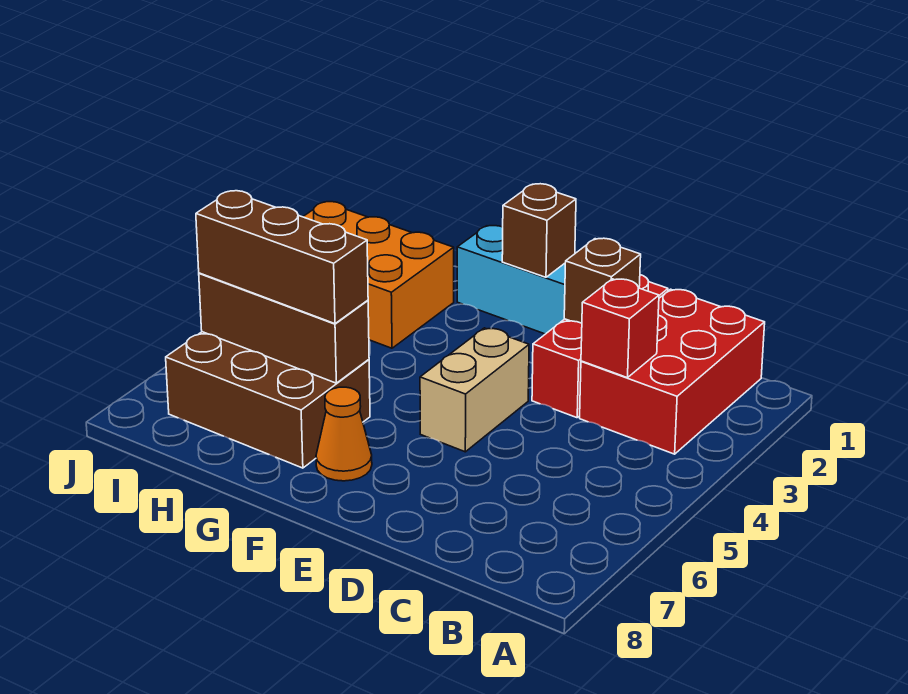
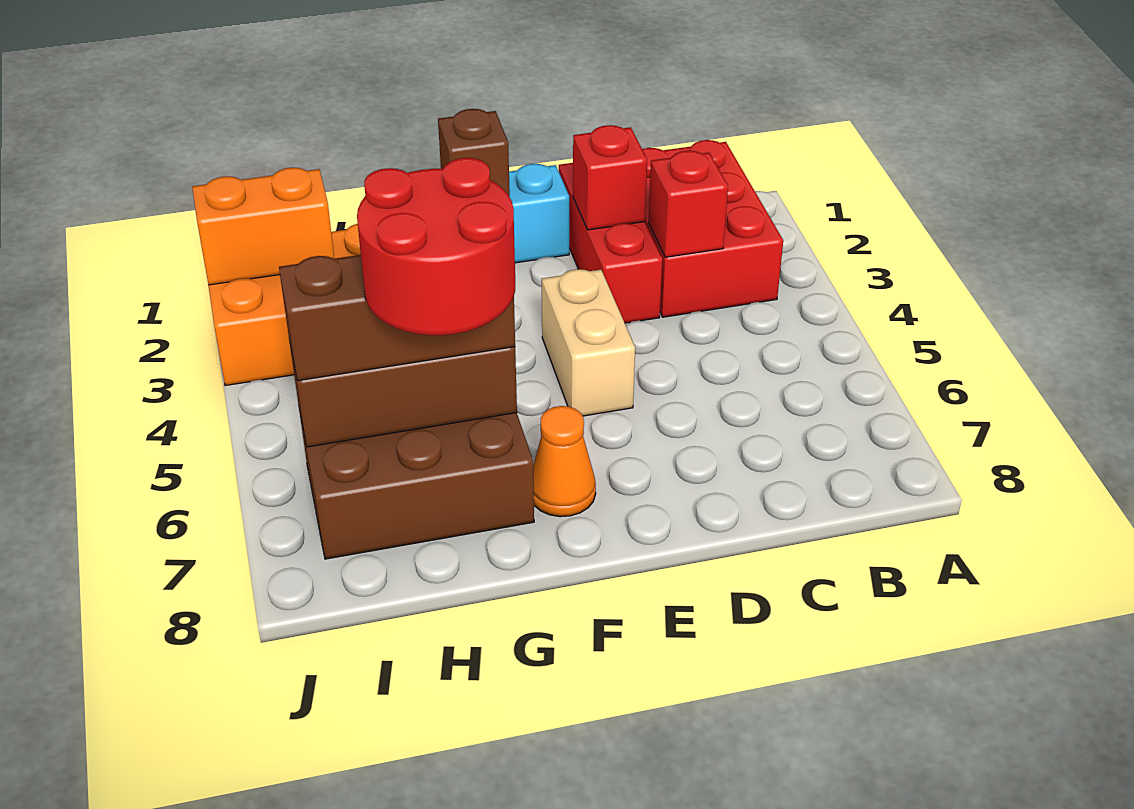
brown brick D2 level 2 -> red brick D2 level 2
none -> red round brick G6:H7 level 4
none -> orange brick I2:J2 level 2

